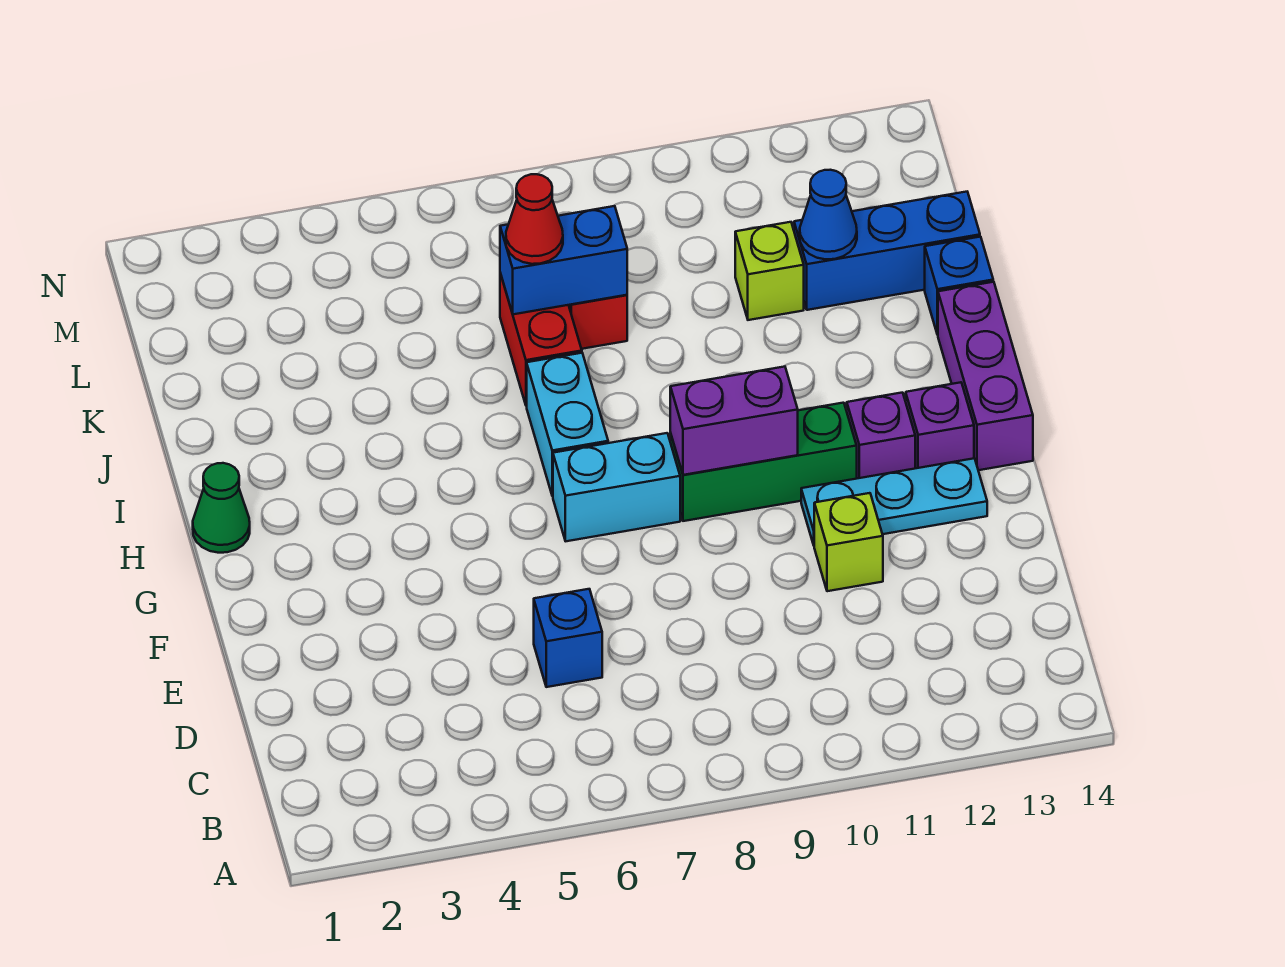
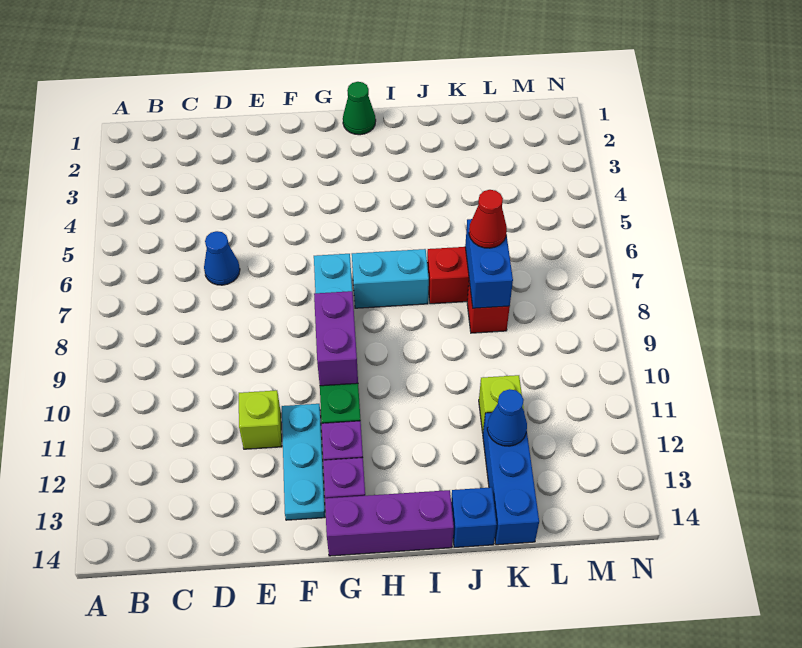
blue brick D6 level 1 -> blue cone D6 level 1

